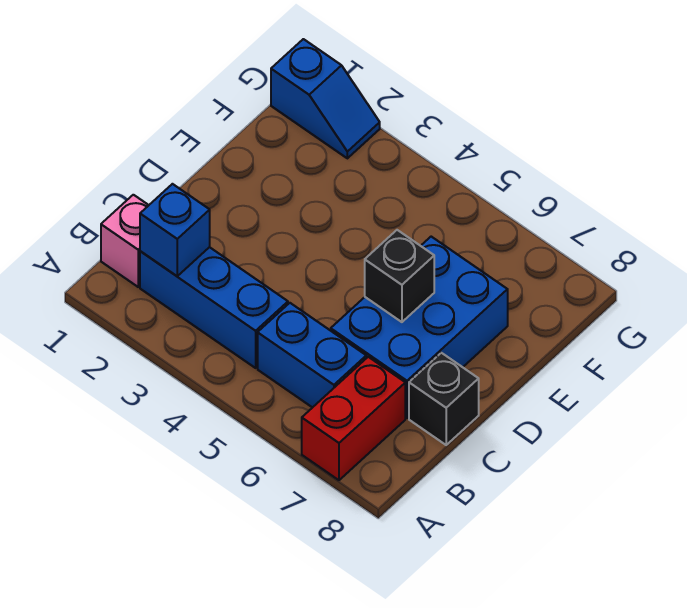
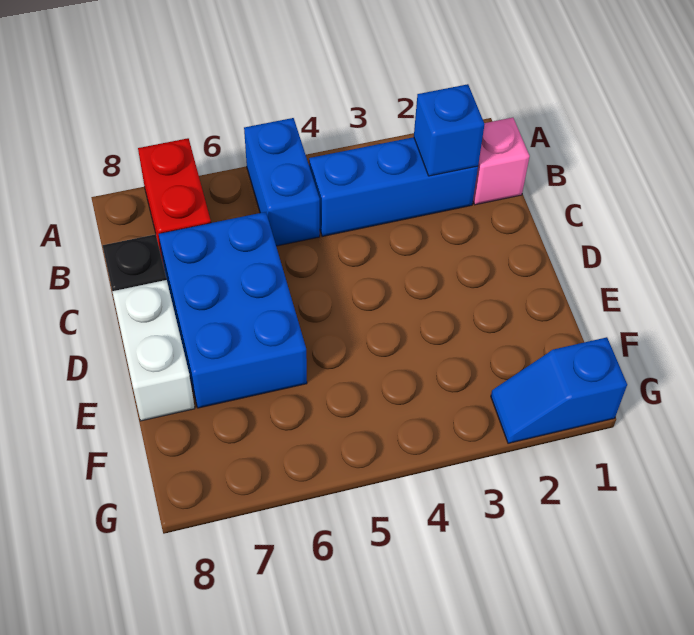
blue brick B5:B6 level 1 -> blue brick A5:B5 level 1
black brick D6 level 2 -> none
none -> white brick D8:E8 level 1

